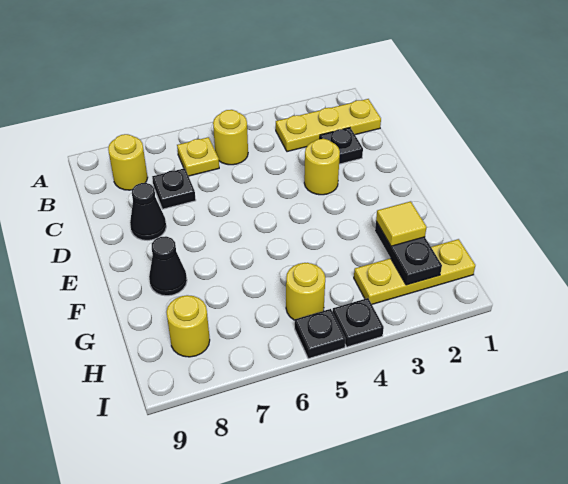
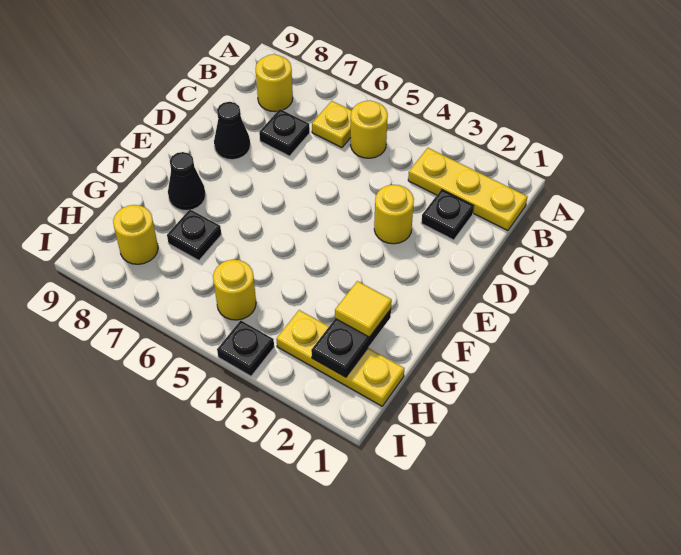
black plate I5 level 1 -> black plate G7 level 1

